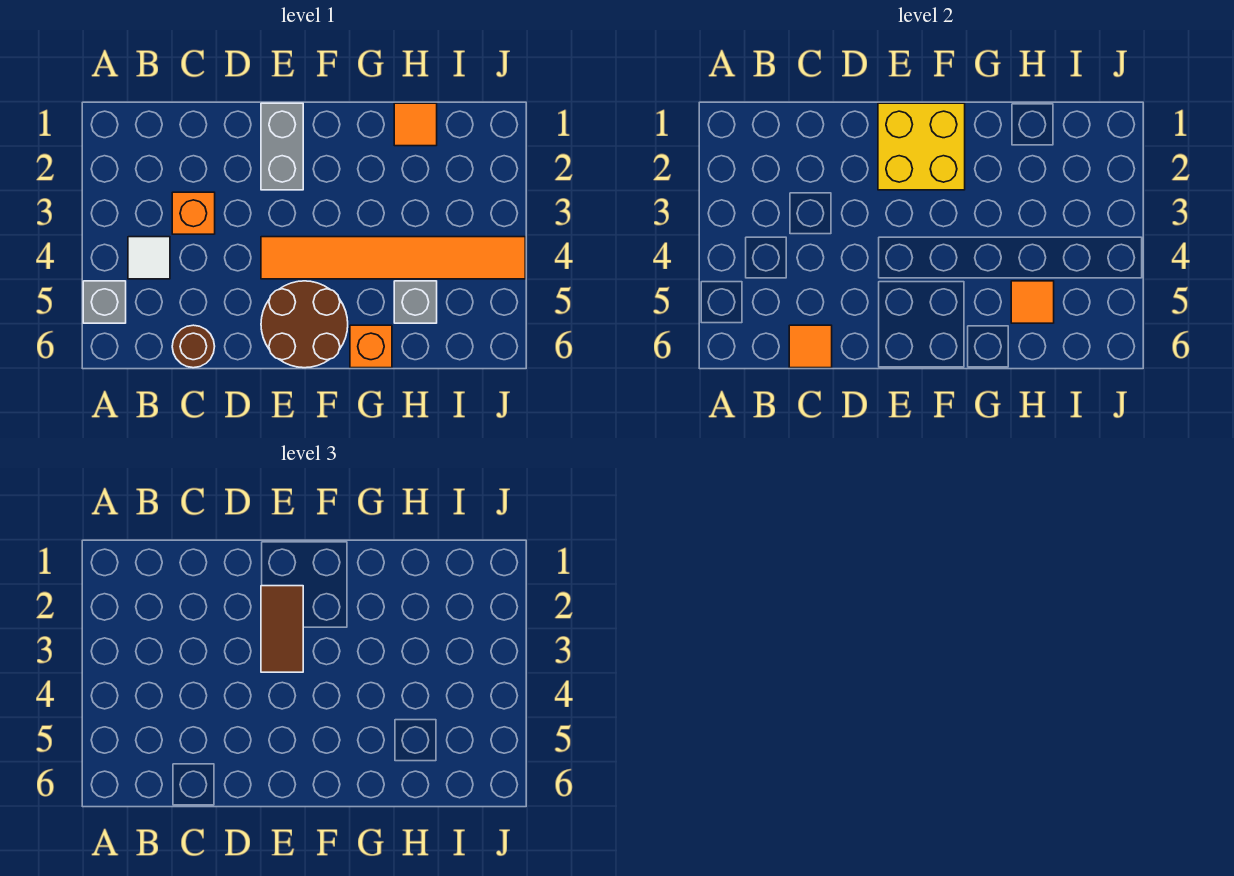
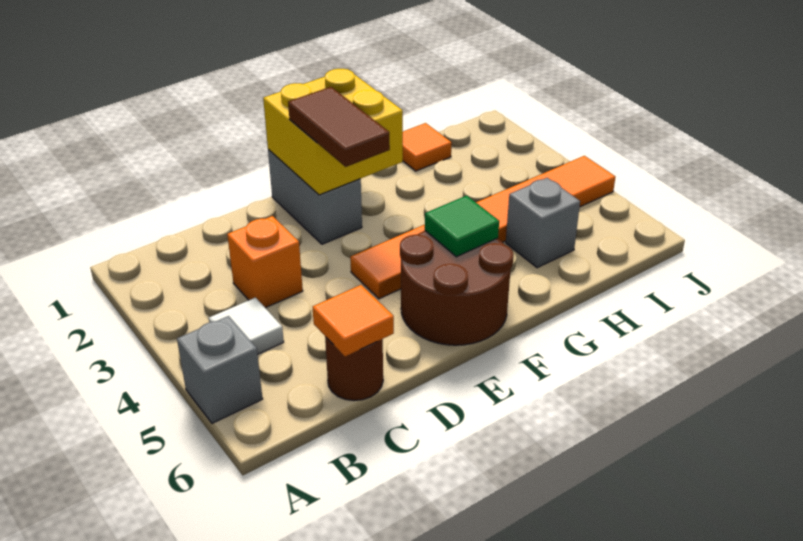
none -> green tile F5 level 2
orange brick G6 level 1 -> none
orange tile H5 level 2 -> none

